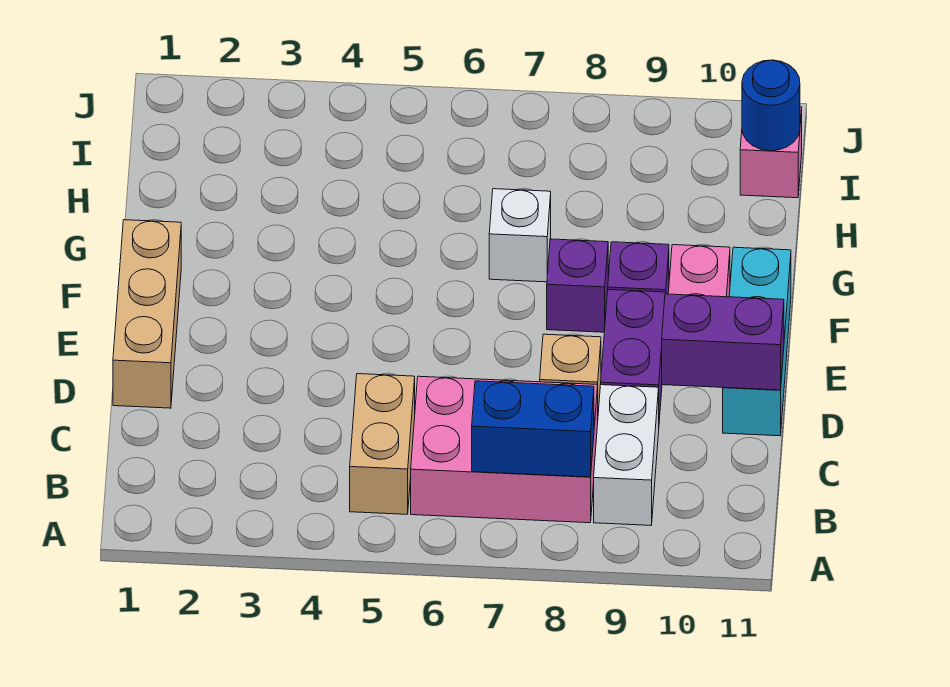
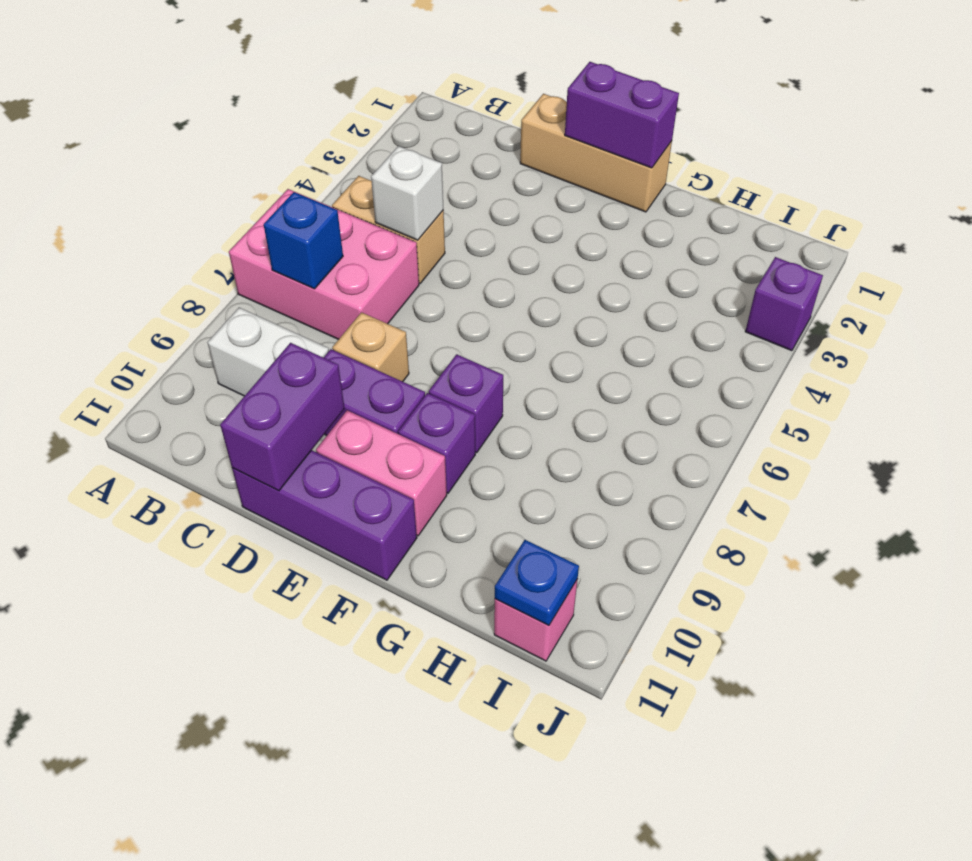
pink brick B6:C8 level 1 -> pink brick A6:C7 level 1
blue brick B7:B8 level 2 -> blue brick B7 level 2
cyan brick D11:F11 level 1 -> purple brick D11:F11 level 1
none -> purple brick E1:F1 level 2
white brick G7 level 1 -> white brick C5 level 2
blue round brick I11 level 2 -> blue plate I11 level 2
none -> purple brick J3 level 1

